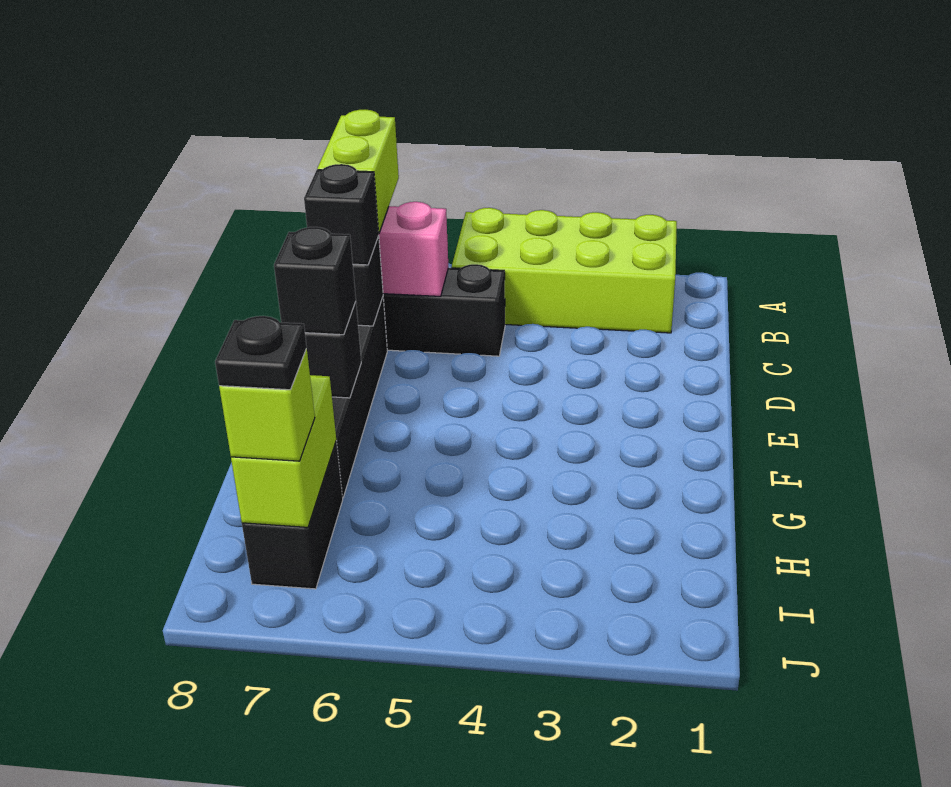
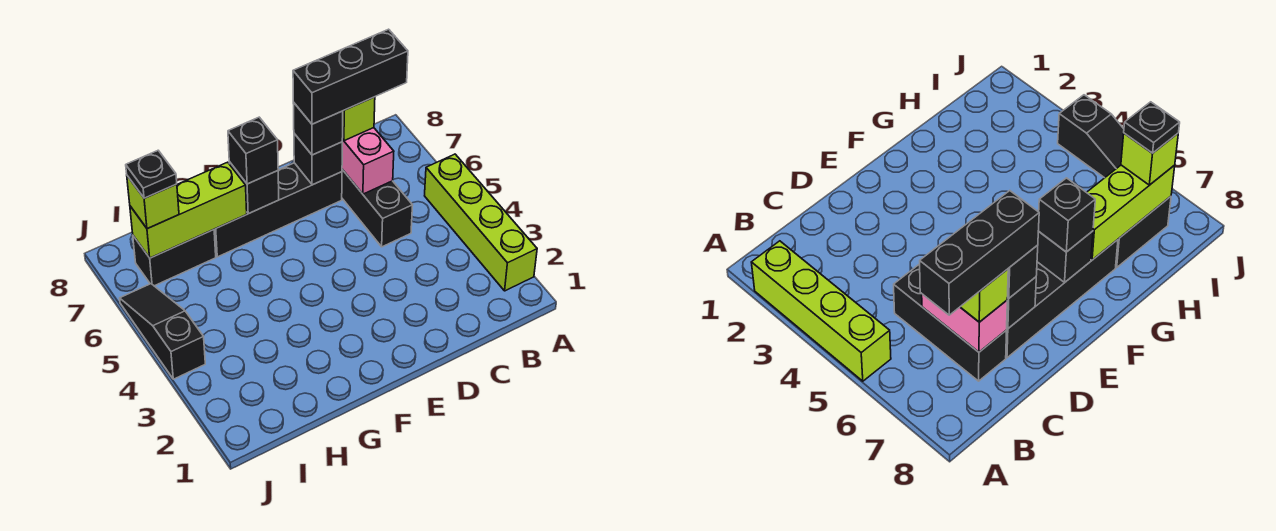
lime brick A2:B5 level 1 -> lime brick A2:A5 level 1
lime brick B7:C7 level 3 -> lime brick C7 level 3
none -> black brick B7:D7 level 4
lime brick H7:I7 level 2 -> lime brick G7:I7 level 2
none -> black slope J4:J6 level 1 top 4

